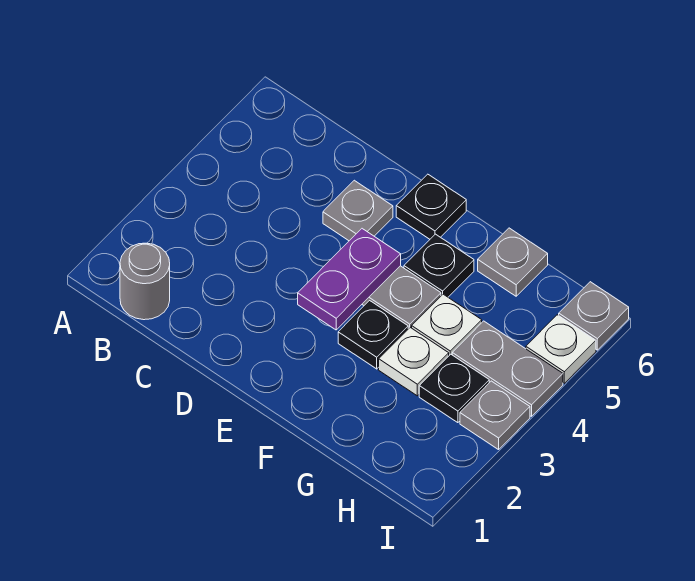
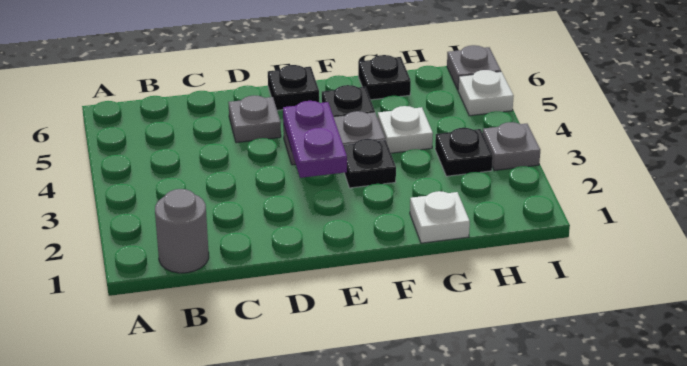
white plate G3 level 1 -> white plate G1 level 1
grey plate G6 level 1 -> black plate G6 level 1
grey plate H4:I4 level 1 -> none

